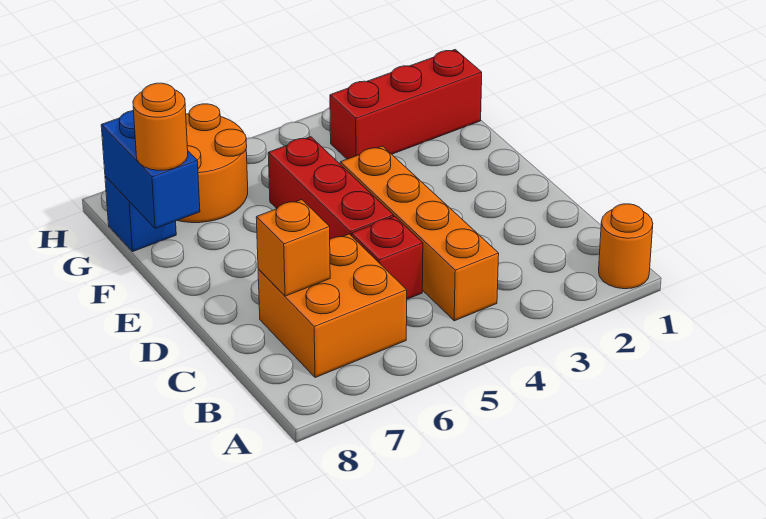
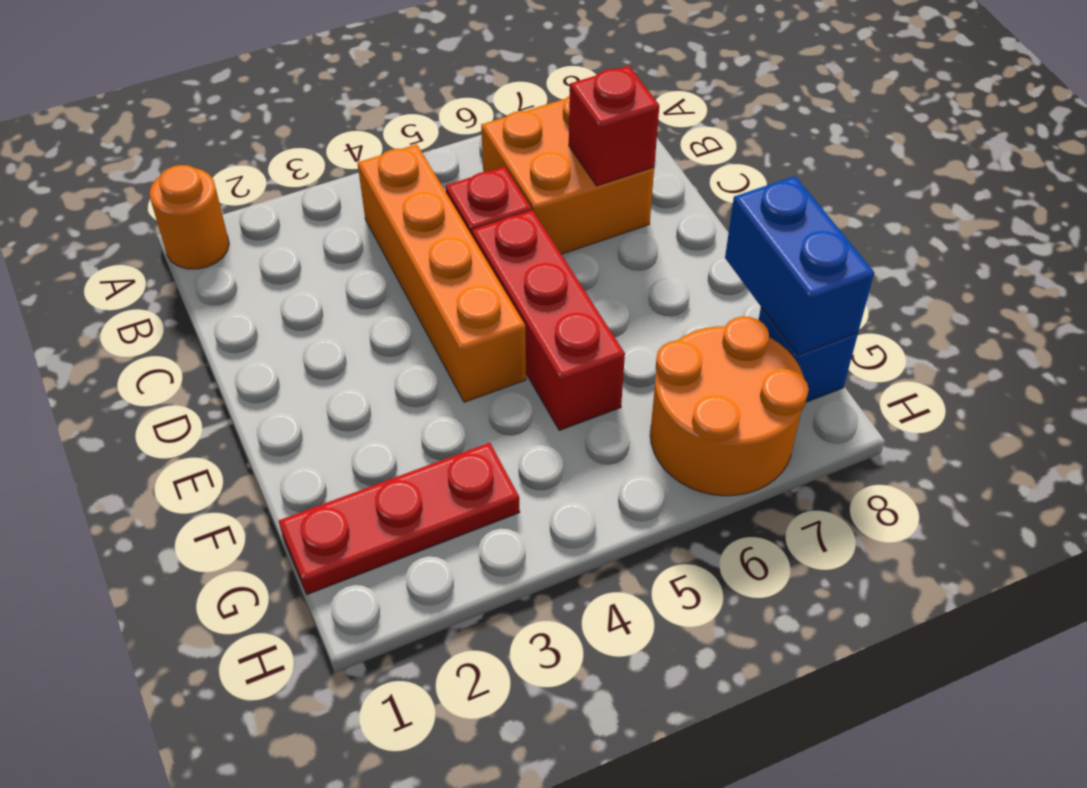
orange brick C7 level 2 -> red brick C7 level 2
orange round brick F8 level 3 -> none
red brick G1:G3 level 1 -> red plate G1:G3 level 1

